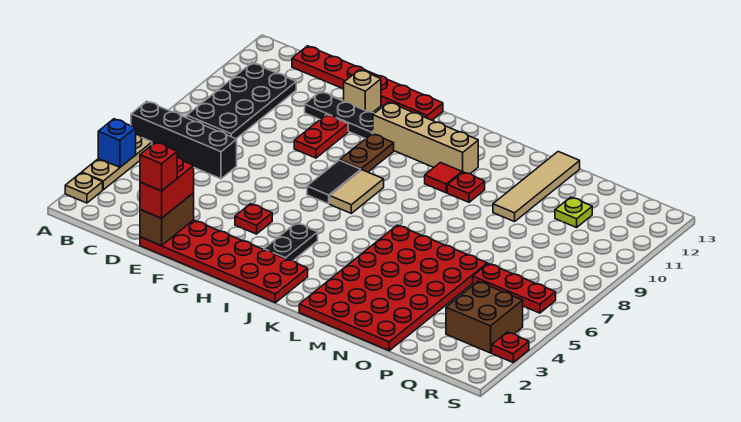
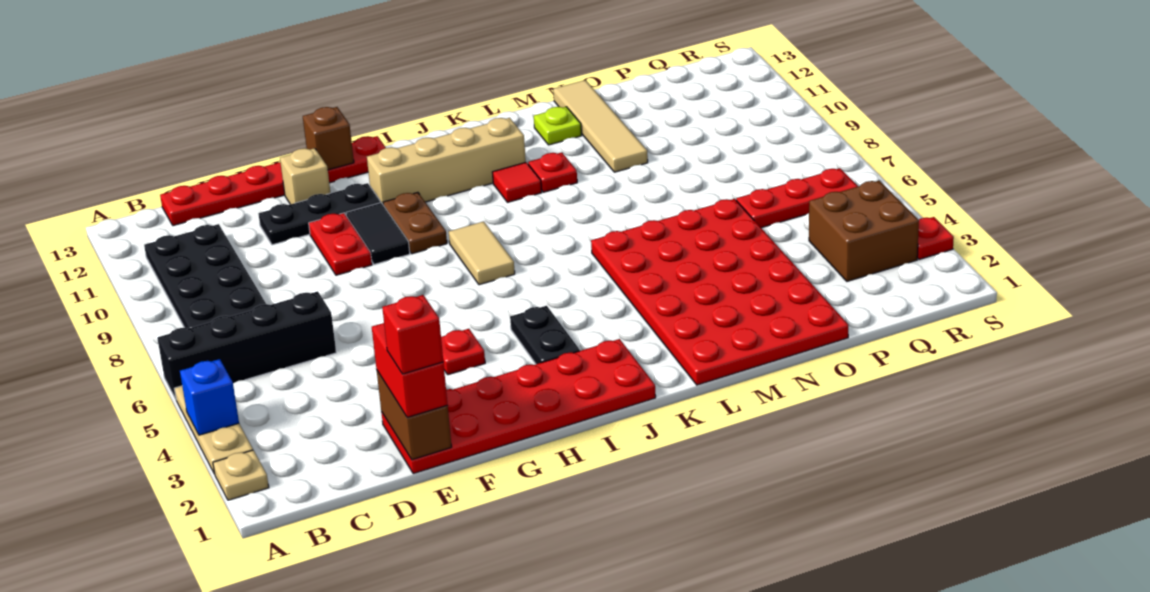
none -> brown brick G13 level 2
black tile H7:H8 level 1 -> black tile G9:G10 level 1
lime plate P11 level 1 -> lime plate M12 level 1

